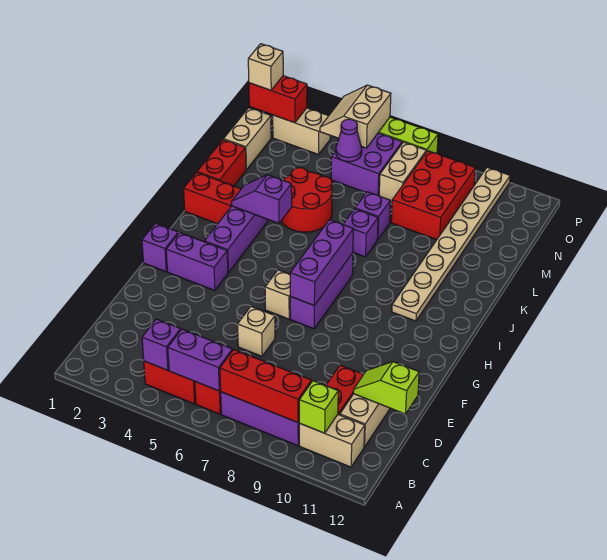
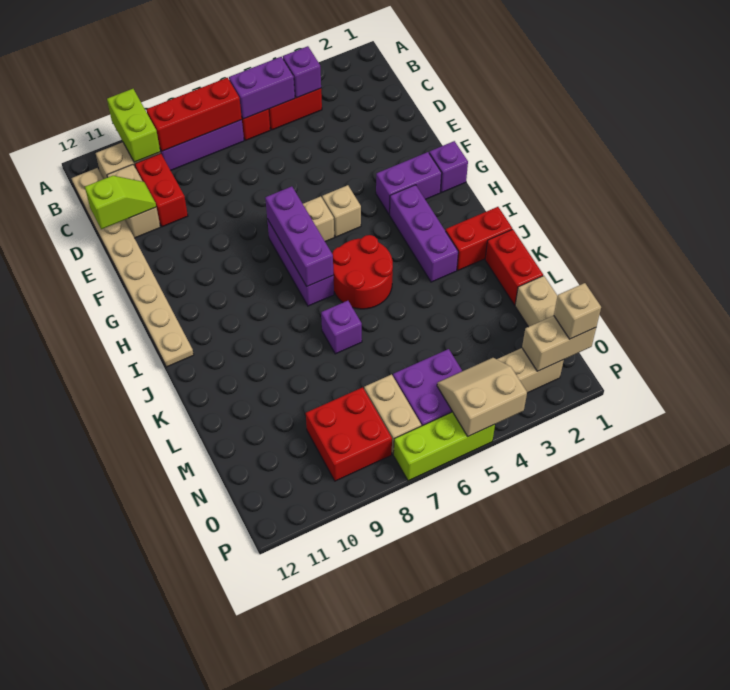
lime brick B10 level 2 -> lime brick A10:B10 level 2
tan brick E6 level 1 -> tan brick G5 level 1
tan plate I10:P10 level 1 -> tan plate B12:I12 level 1
purple slope J3:J4 level 2 top 4 -> none
red round brick K4:L5 level 1 -> red round brick I5:J6 level 1
purple brick L7 level 1 -> none
red brick M8:O9 level 1 -> red brick N8:O9 level 1
purple cone N5 level 2 -> none
red brick O1:O2 level 2 -> tan brick O1:O2 level 2
tan slope O4:P5 level 2 top 5 -> tan slope O4:P5 level 2 top P

